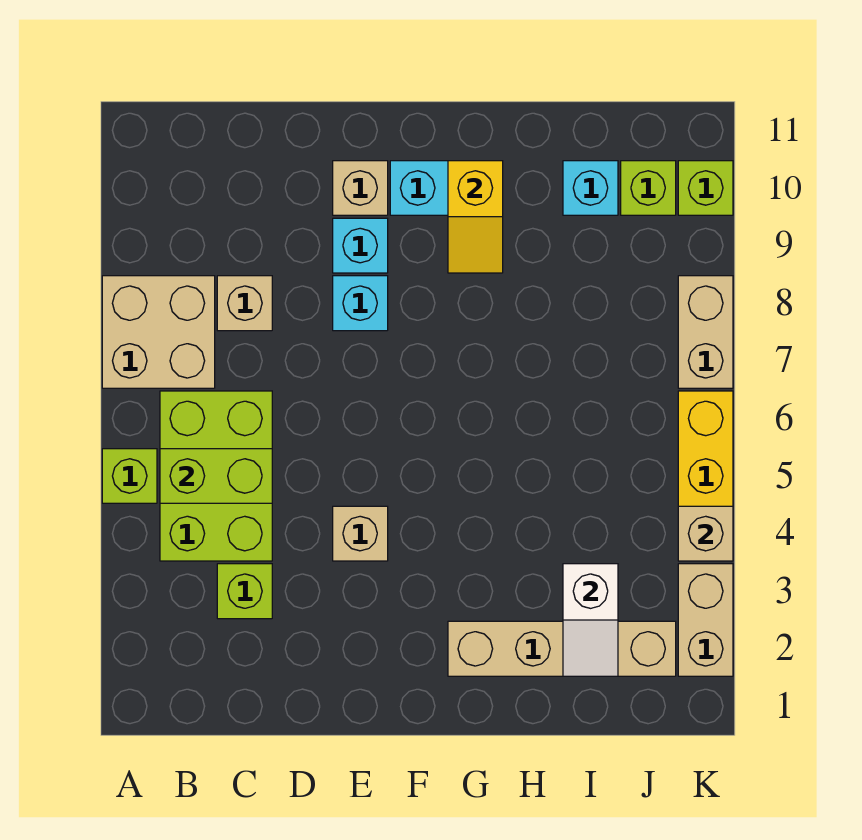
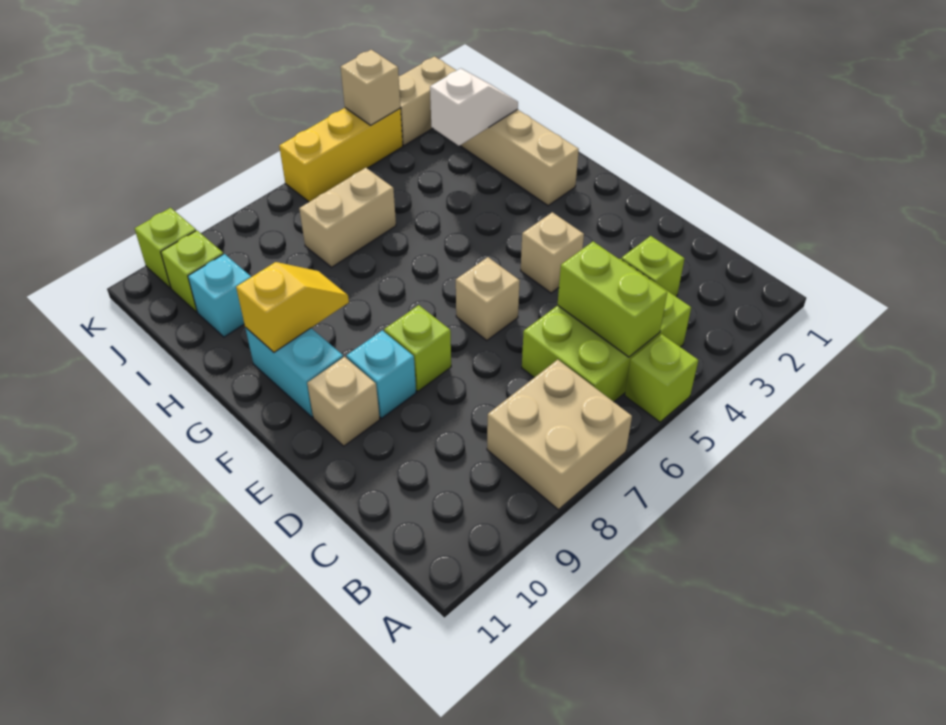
tan brick C8 level 1 -> tan brick E6 level 1
cyan brick E8 level 1 -> lime brick E8 level 1
tan brick K7:K8 level 1 -> tan brick I6:I7 level 1

